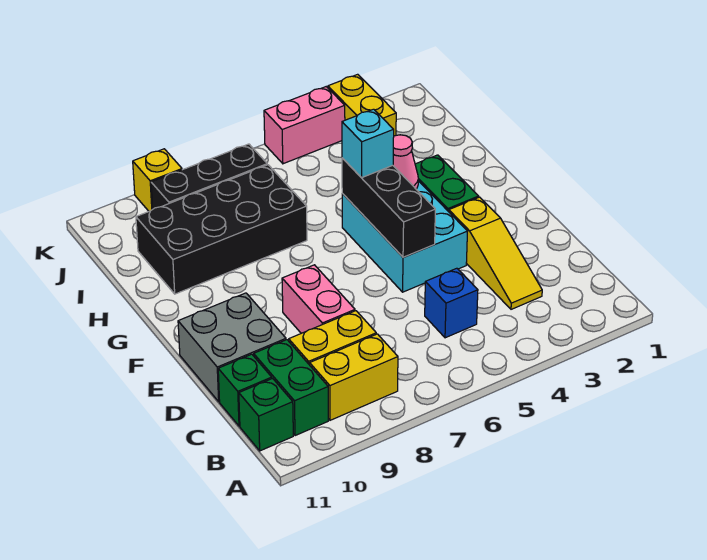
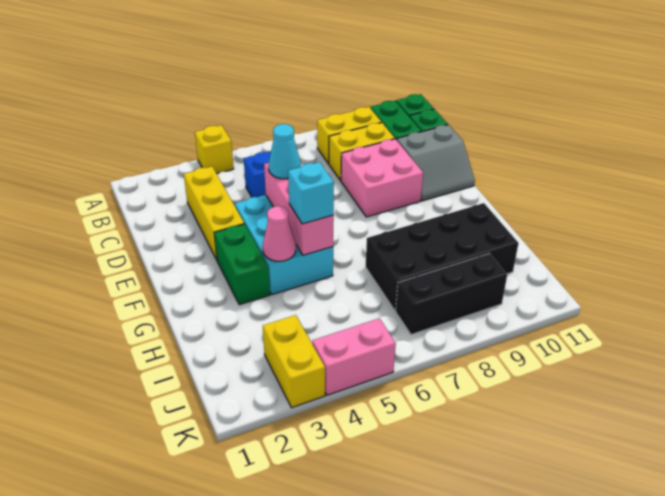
yellow slope C3:E3 level 1 top E -> yellow brick C3:E3 level 1
pink brick D8:E8 level 1 -> pink brick D8:E9 level 1
grey brick D10:E11 level 1 -> grey slope D10:E11 level 1 top D
black brick E5:G5 level 2 -> pink brick E5:G5 level 2
none -> cyan cone E5 level 3
yellow brick K9 level 1 -> yellow brick A4 level 1

